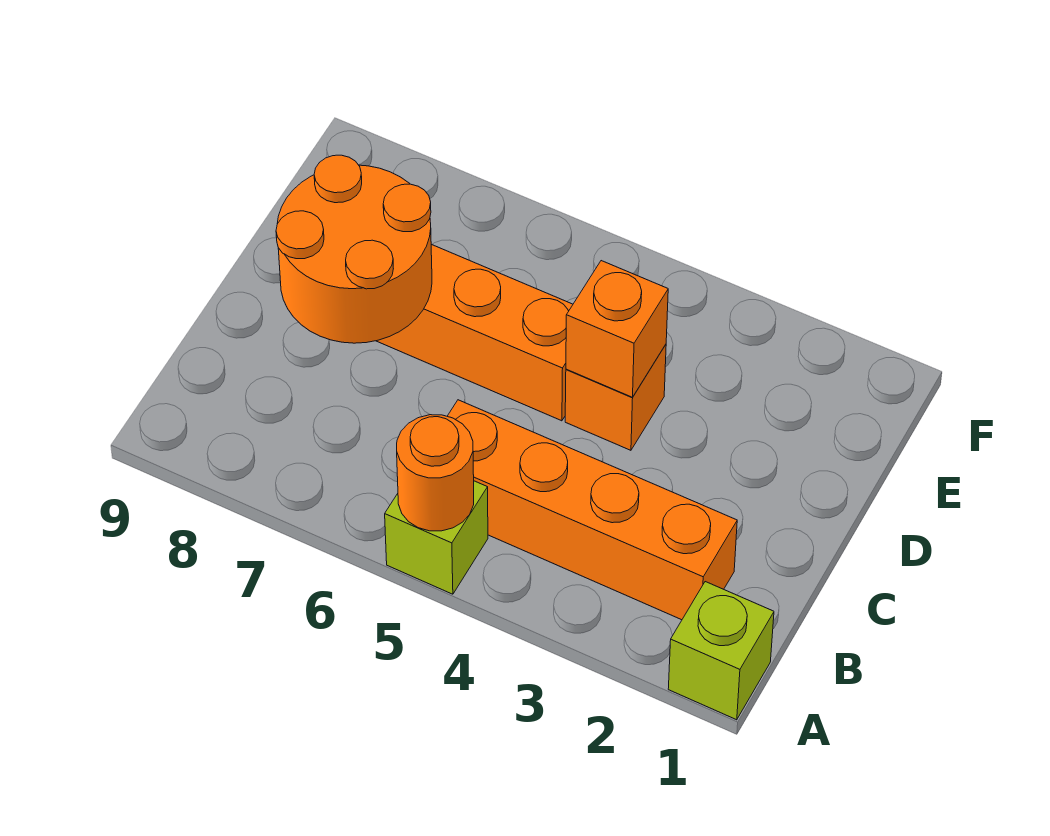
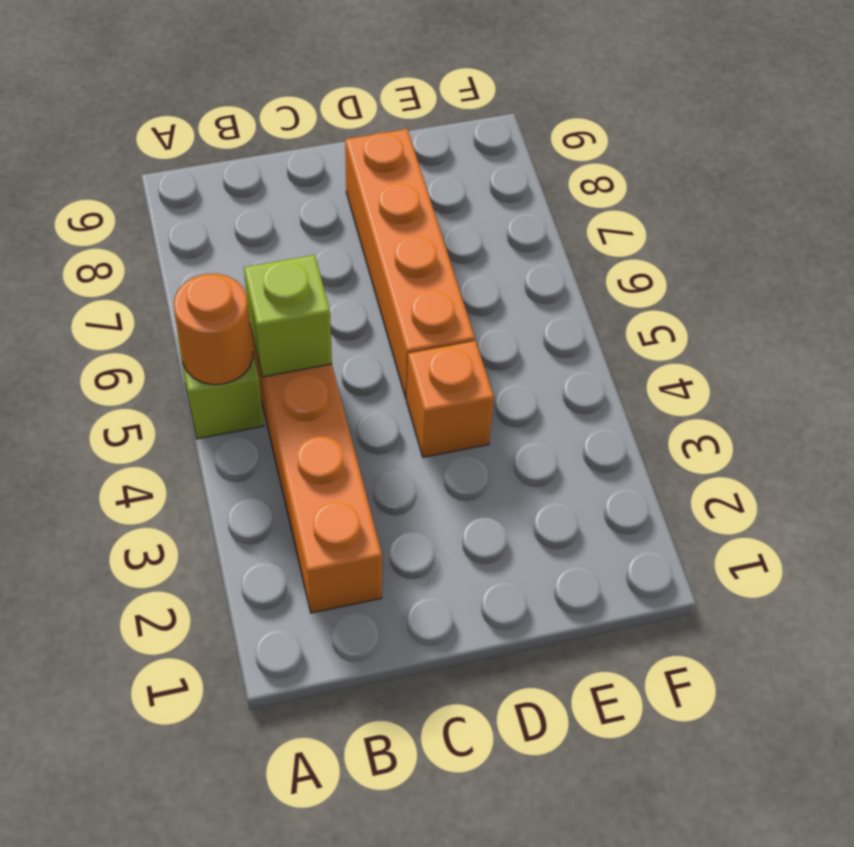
lime brick A1 level 1 -> lime brick B5 level 2
orange round brick C7:D8 level 2 -> none
orange brick D4 level 2 -> none

